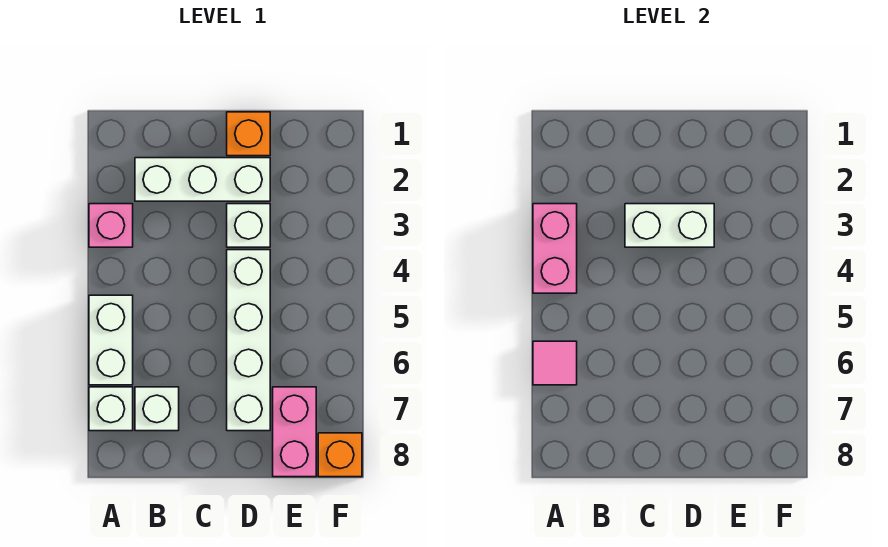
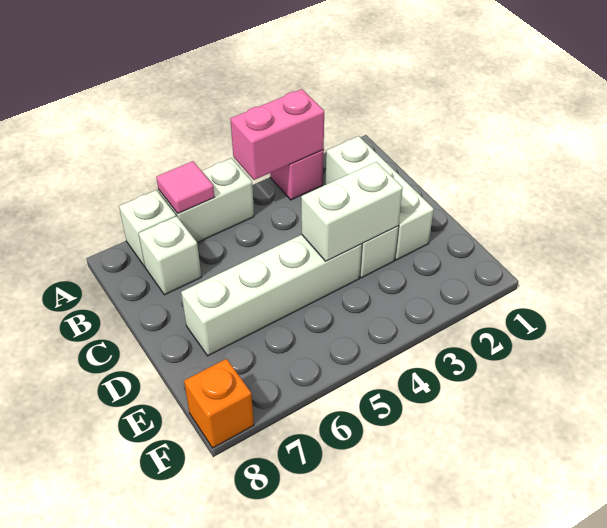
white brick C3:D3 level 2 -> white brick D3:D4 level 2
orange brick D1 level 1 -> none
pink brick E7:E8 level 1 -> none

